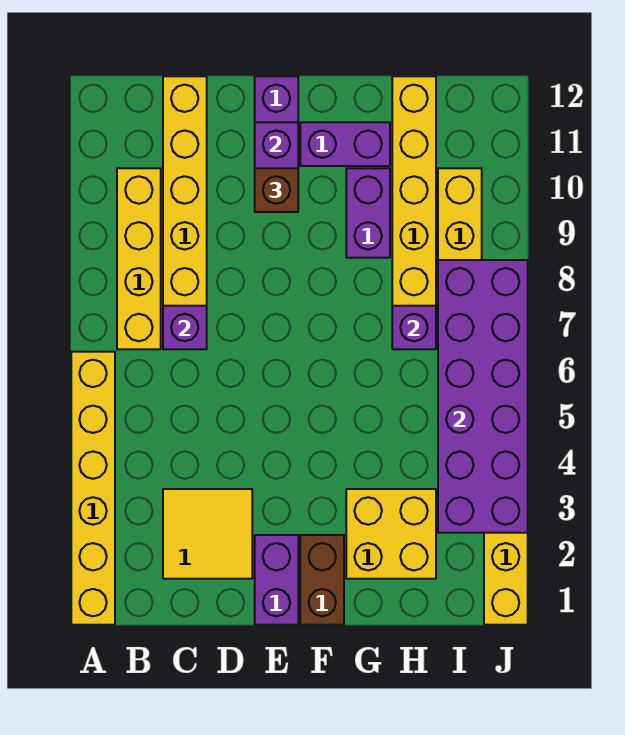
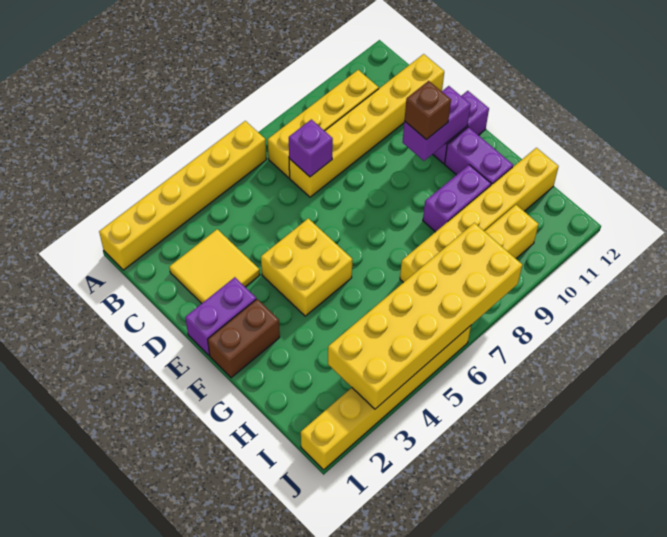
yellow brick G2:H3 level 1 -> yellow brick E4:F5 level 1
purple brick H7 level 2 -> none
purple brick I3:J8 level 2 -> yellow brick I3:J8 level 2

